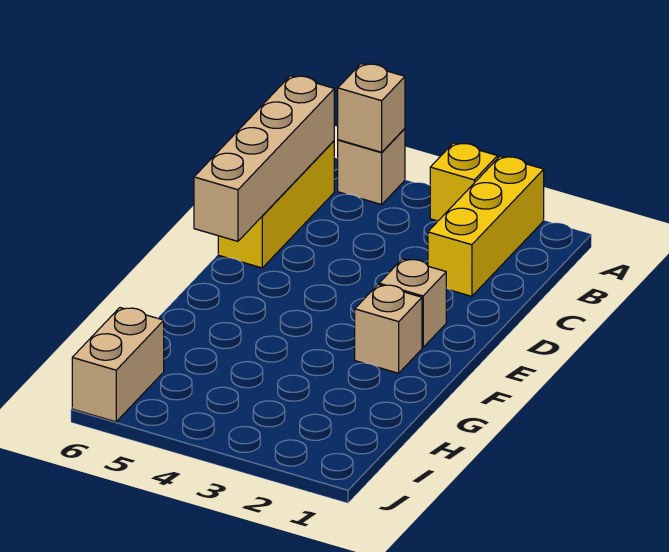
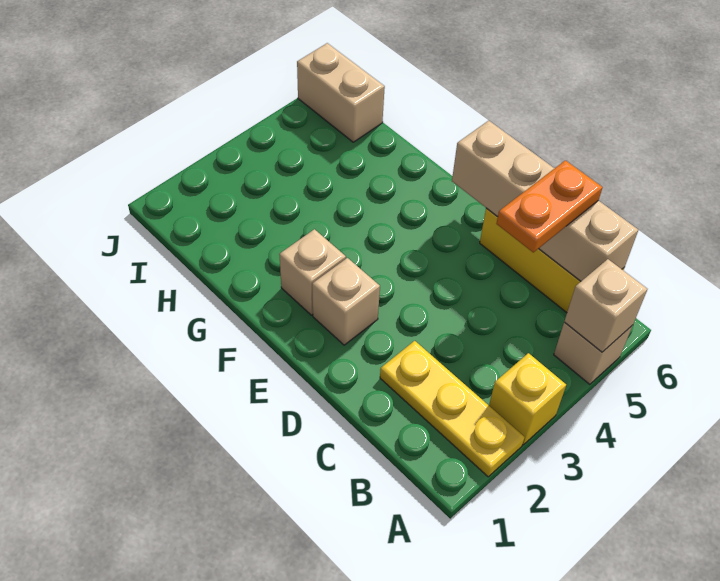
yellow brick A2:C2 level 1 -> yellow plate A2:C2 level 1
none -> orange plate C5:C6 level 3

